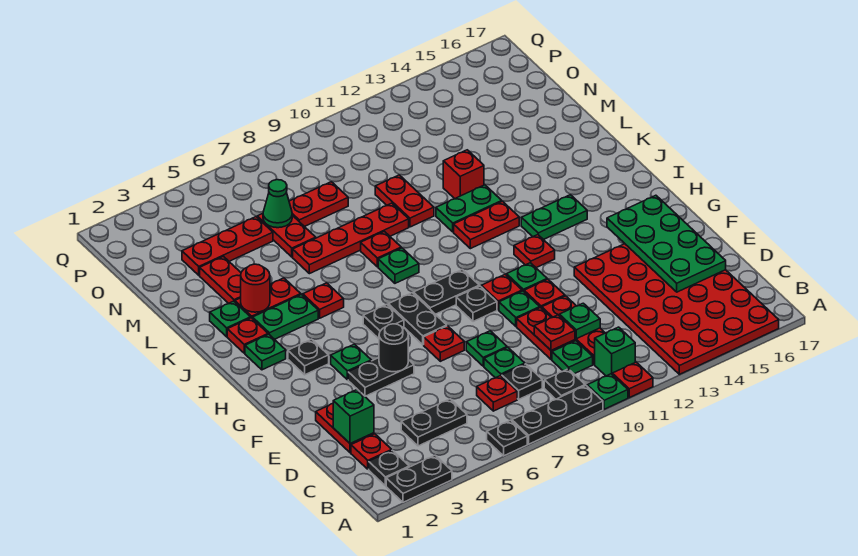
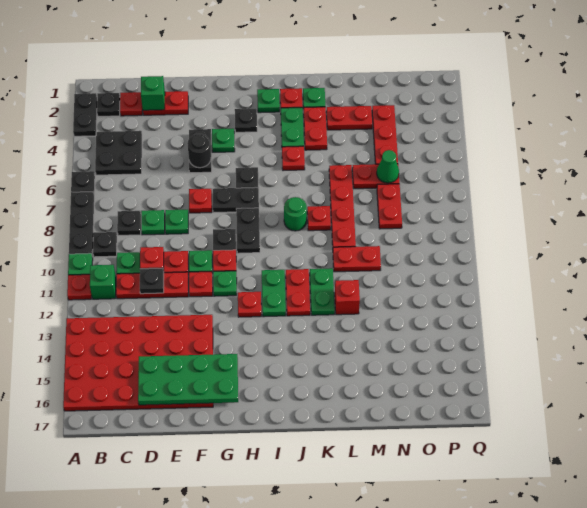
black plate C4:C5 level 1 -> black plate B4:C5 level 1
red plate C7 level 1 -> none
green plate D11 level 2 -> black plate D11 level 2
green plate I13:I14 level 1 -> green plate I11:I12 level 1
green plate J8 level 1 -> green round brick J8 level 1
red round brick K3 level 2 -> none

